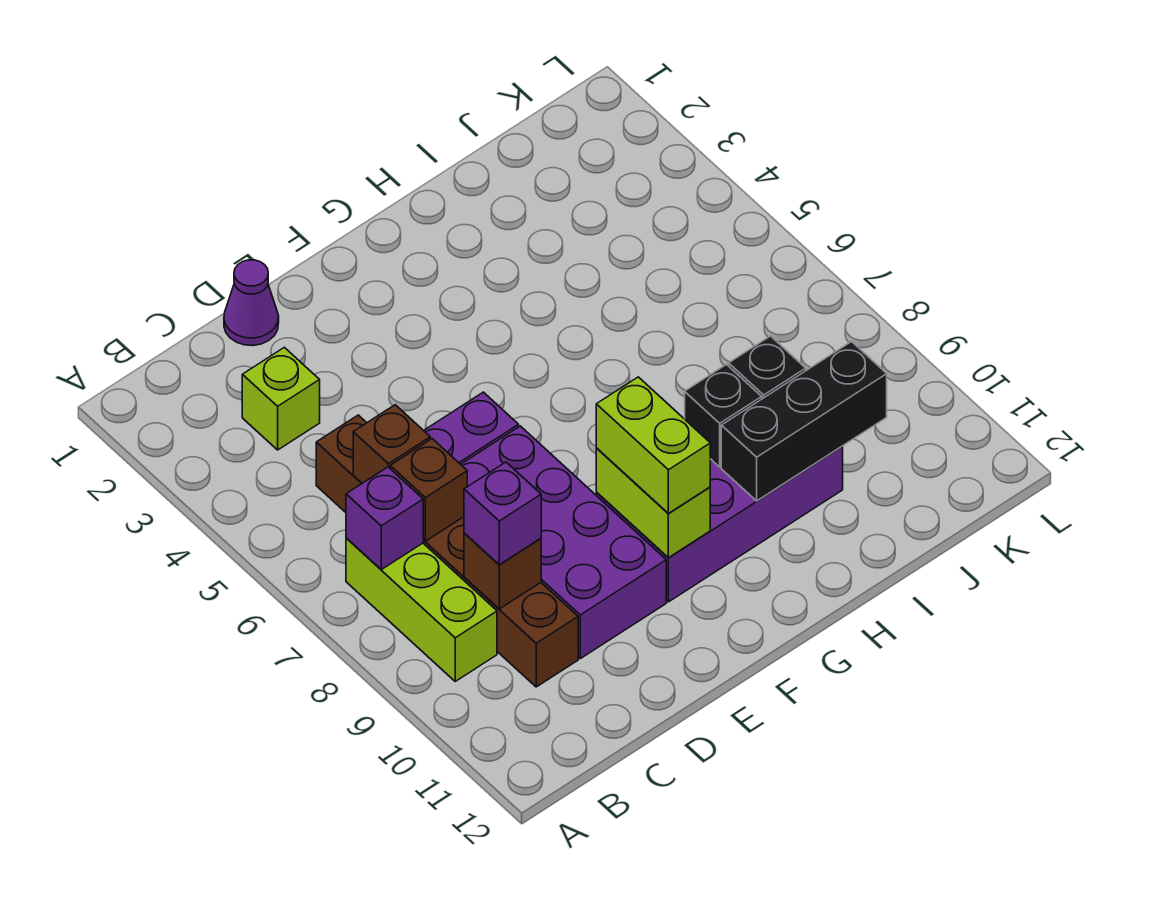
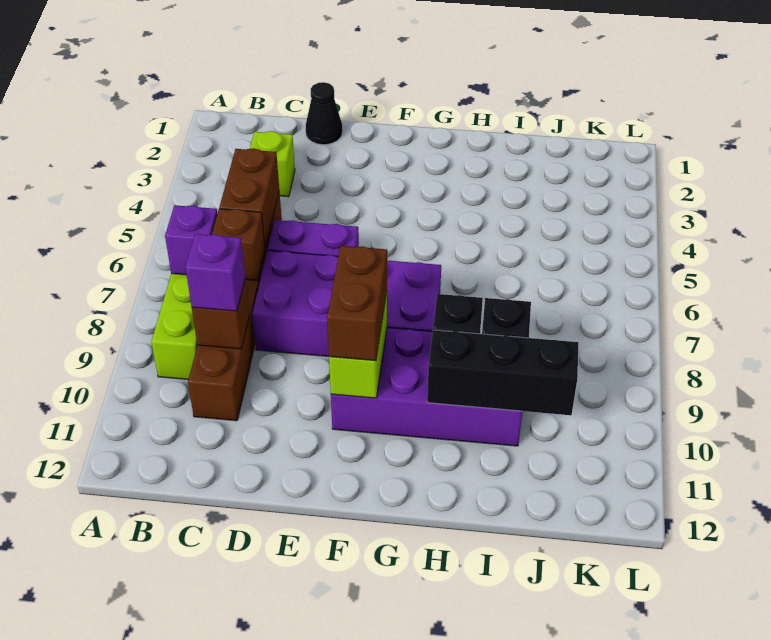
brown brick C6 level 2 -> brown brick C5:C6 level 2
purple cone D1 level 1 -> black cone D1 level 1
purple brick D7:E10 level 1 -> purple brick D7:G8 level 1
lime brick F9:F10 level 3 -> brown brick F9:F10 level 3

